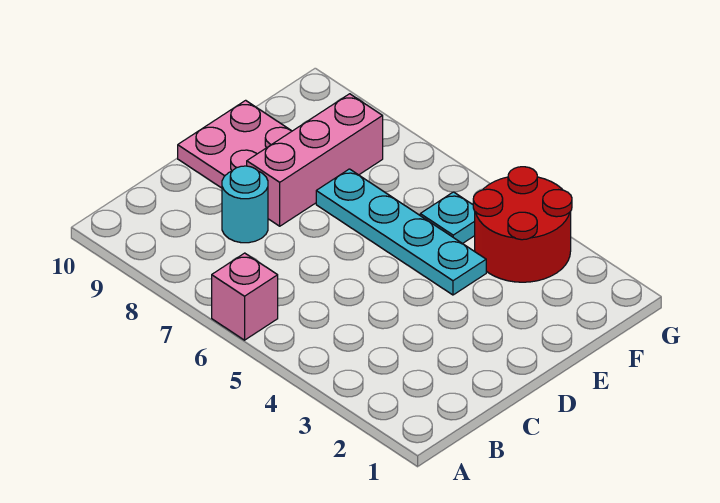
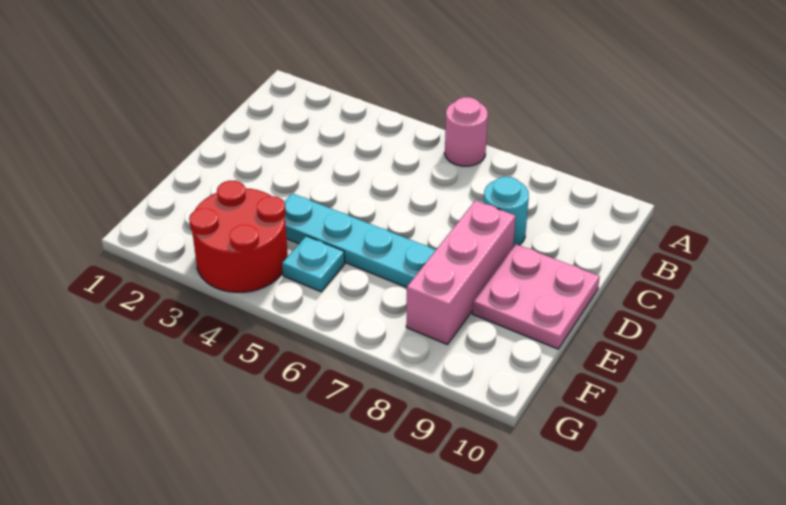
pink brick A6 level 1 -> pink round brick A6 level 1

